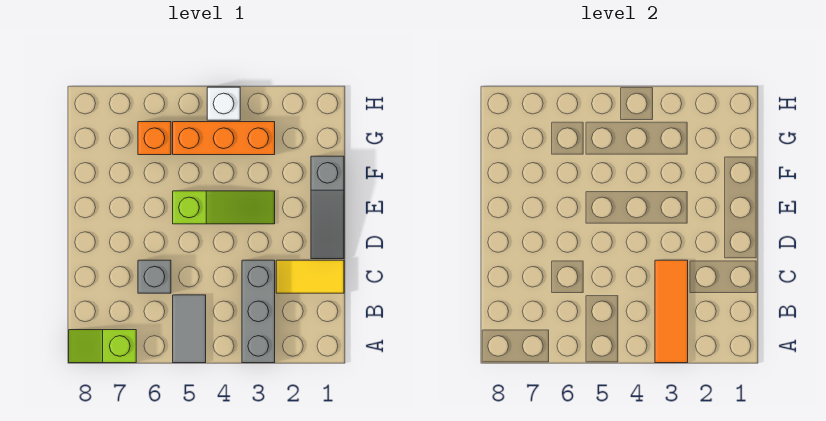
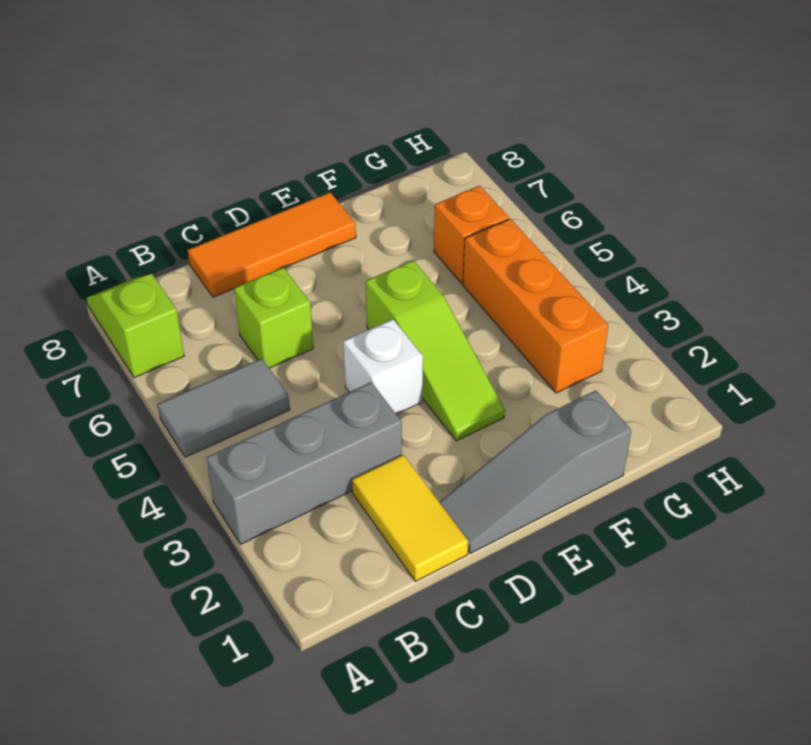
orange tile A3:C3 level 2 -> orange tile C8:E8 level 1
grey brick C6 level 1 -> lime brick C6 level 1
white brick H4 level 1 -> white brick D4 level 1

